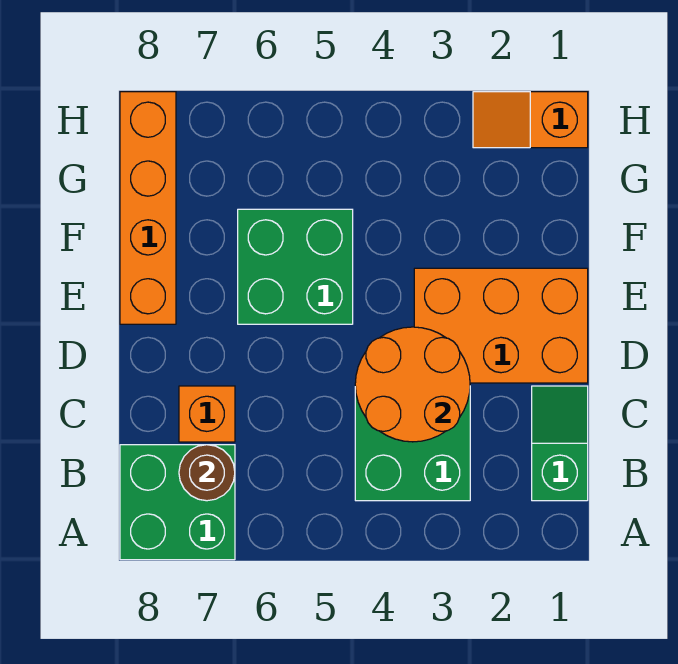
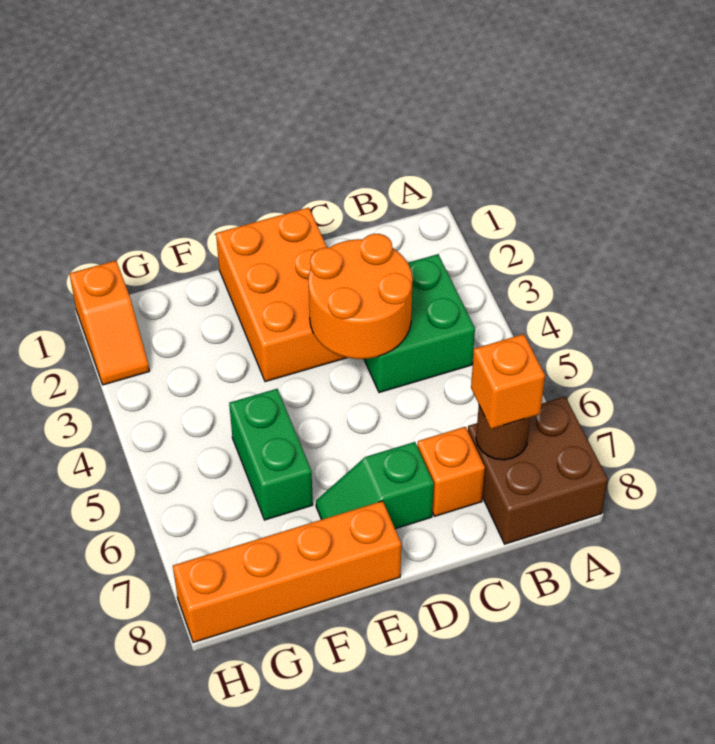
green brick A7:B8 level 1 -> brown brick A7:B8 level 1
green slope B1:C1 level 1 top B -> green slope D7:E7 level 1 top D
none -> orange brick B7 level 3
green brick E5:F6 level 1 -> green brick F5:F6 level 1

